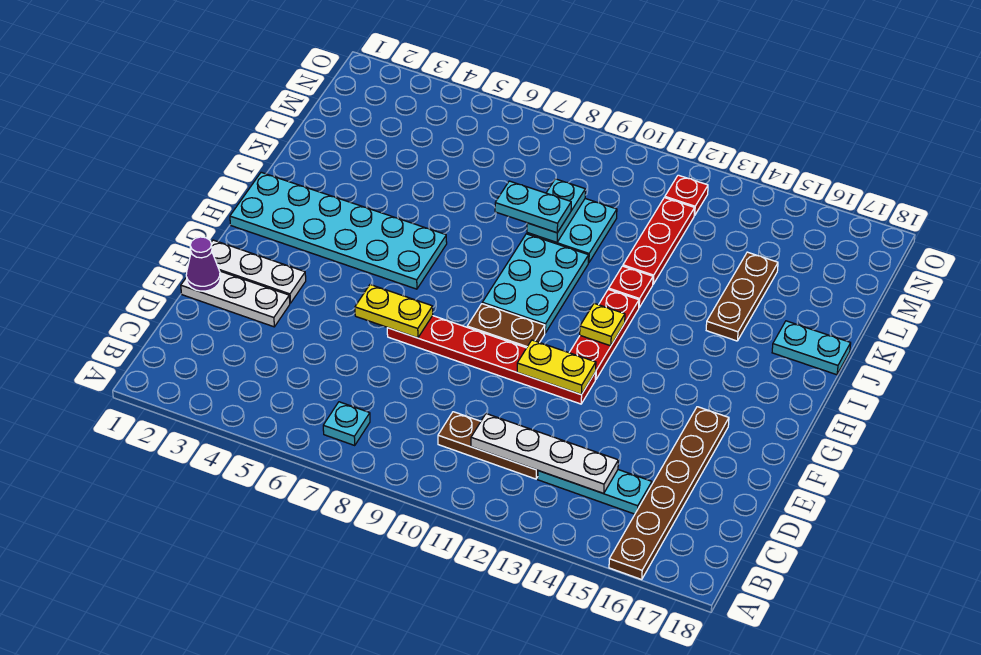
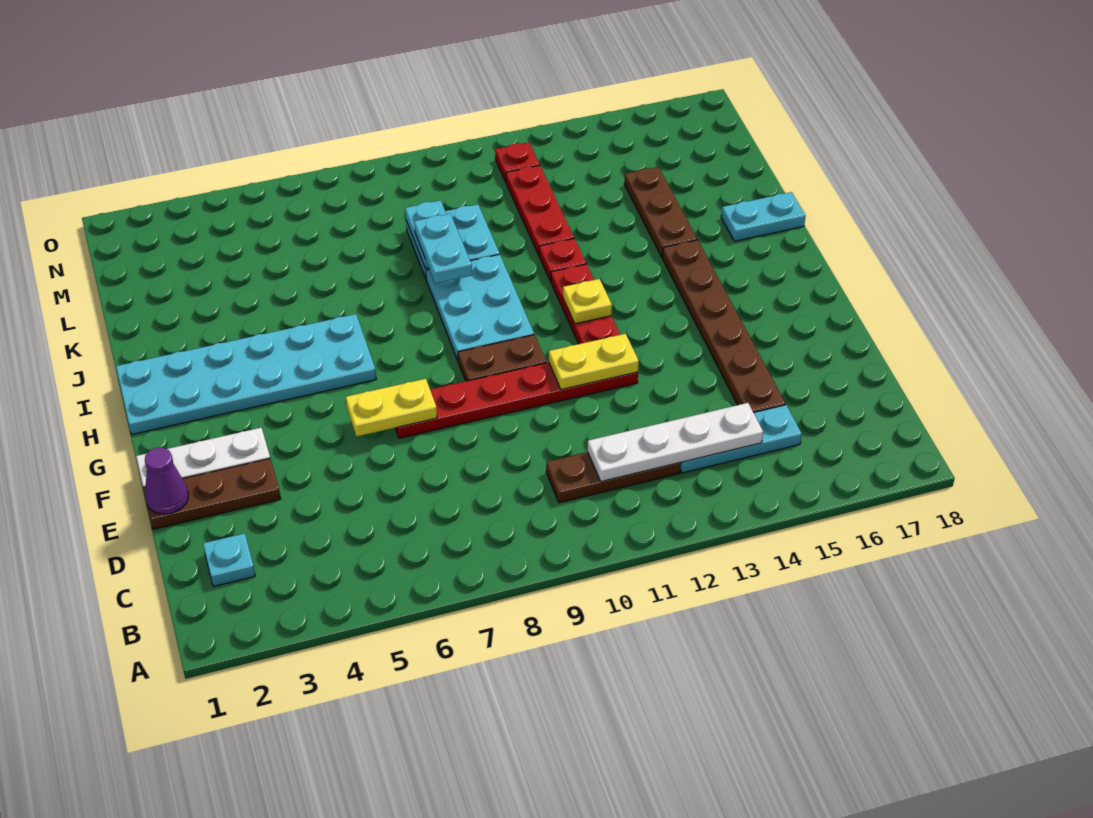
brown plate A16:F16 level 1 -> brown plate D15:I15 level 1
cyan plate B7 level 1 -> cyan plate C2 level 1
white plate E1:E3 level 1 -> brown plate E1:E3 level 1
cyan plate K8:K9 level 3 -> cyan plate J9:K9 level 3

